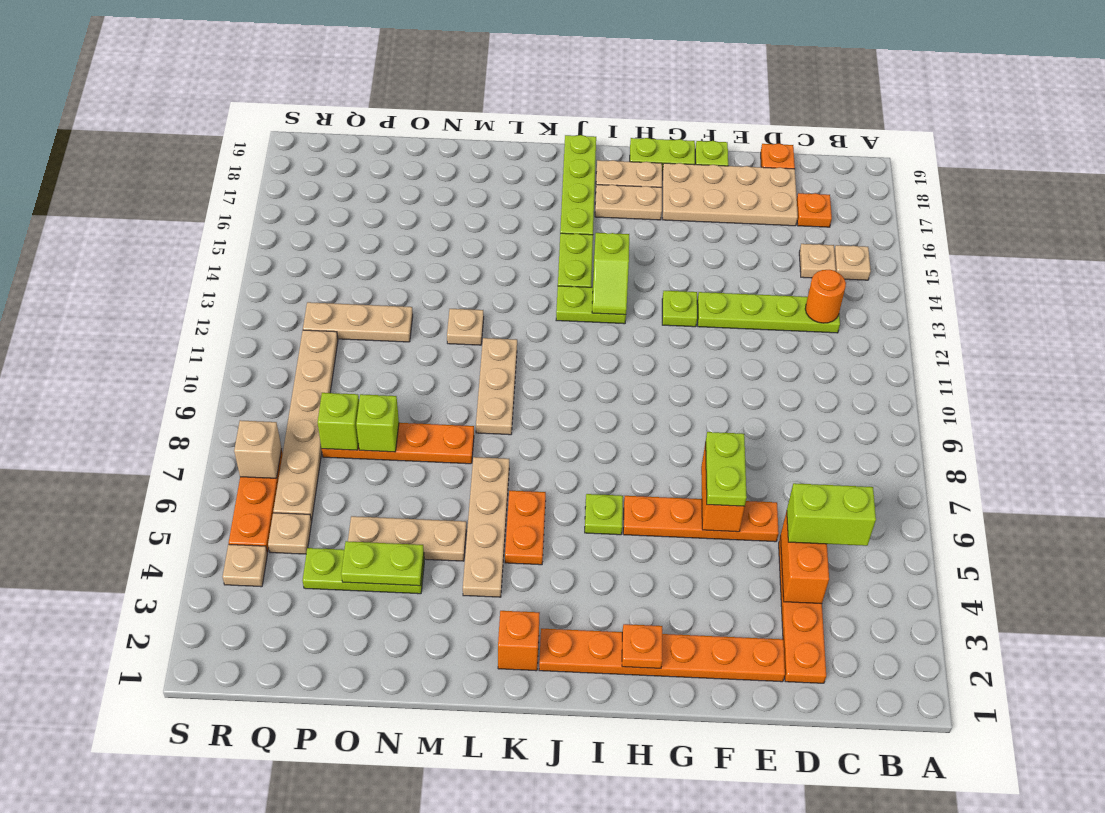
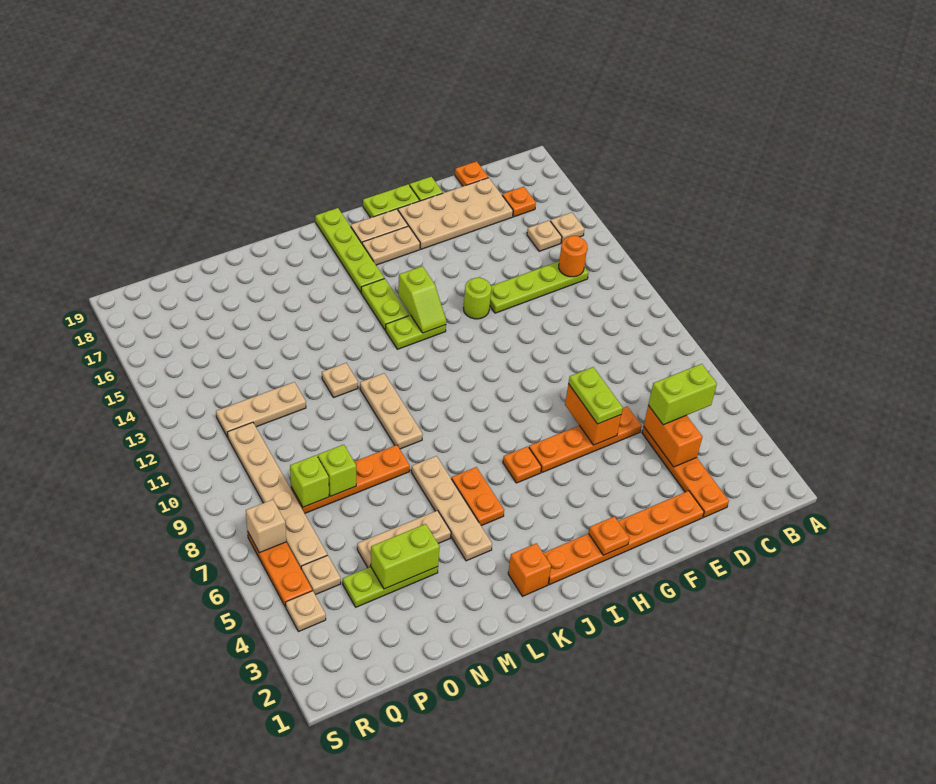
lime plate G13 level 1 -> lime round brick G13 level 1
lime plate I6 level 1 -> orange plate I6 level 1
lime plate N4:O4 level 2 -> lime brick N4:O4 level 2

